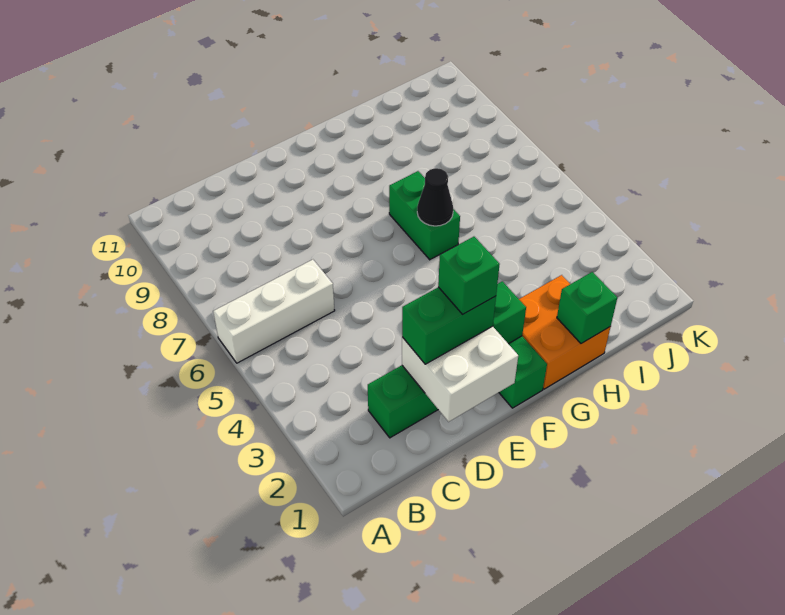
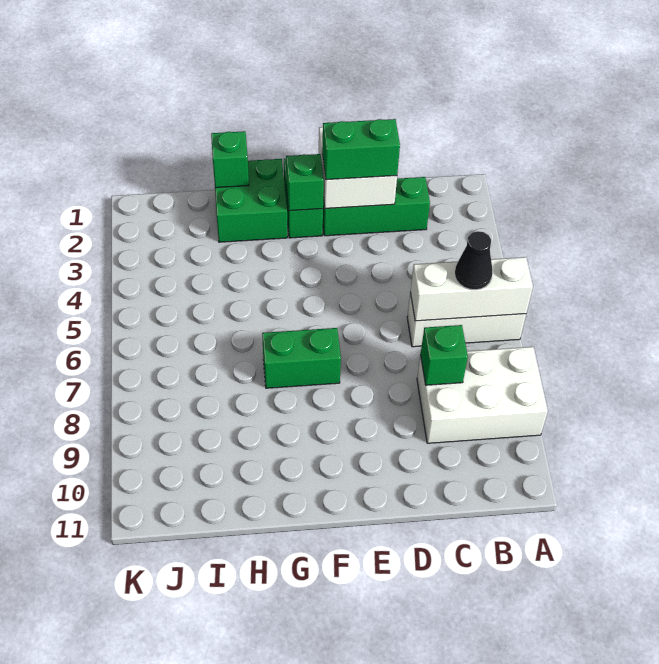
none -> white brick A6:C6 level 2
none -> white brick A8:C9 level 1
green brick E2 level 4 -> green brick C8 level 2
orange brick G1:H2 level 1 -> green brick G1:H2 level 1
green brick G6:G7 level 1 -> green brick F7:G7 level 1
black cone G6 level 2 -> black cone B6 level 3

